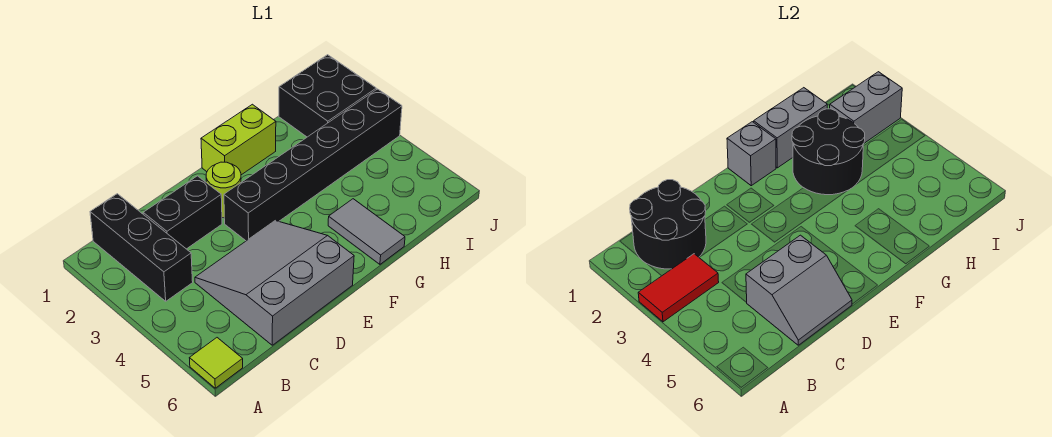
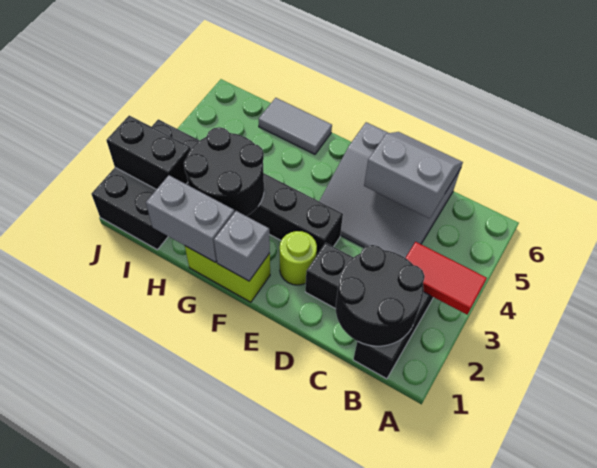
lime tile A6 level 1 -> none
grey tile G5:G6 level 1 -> grey tile G6:H6 level 1
grey brick I2:J2 level 2 -> black brick I2:J2 level 2

